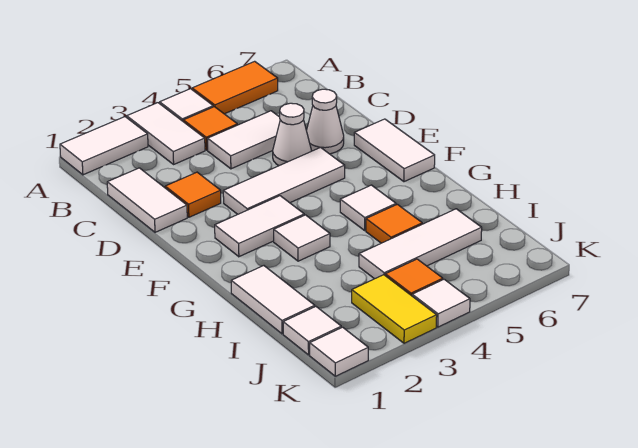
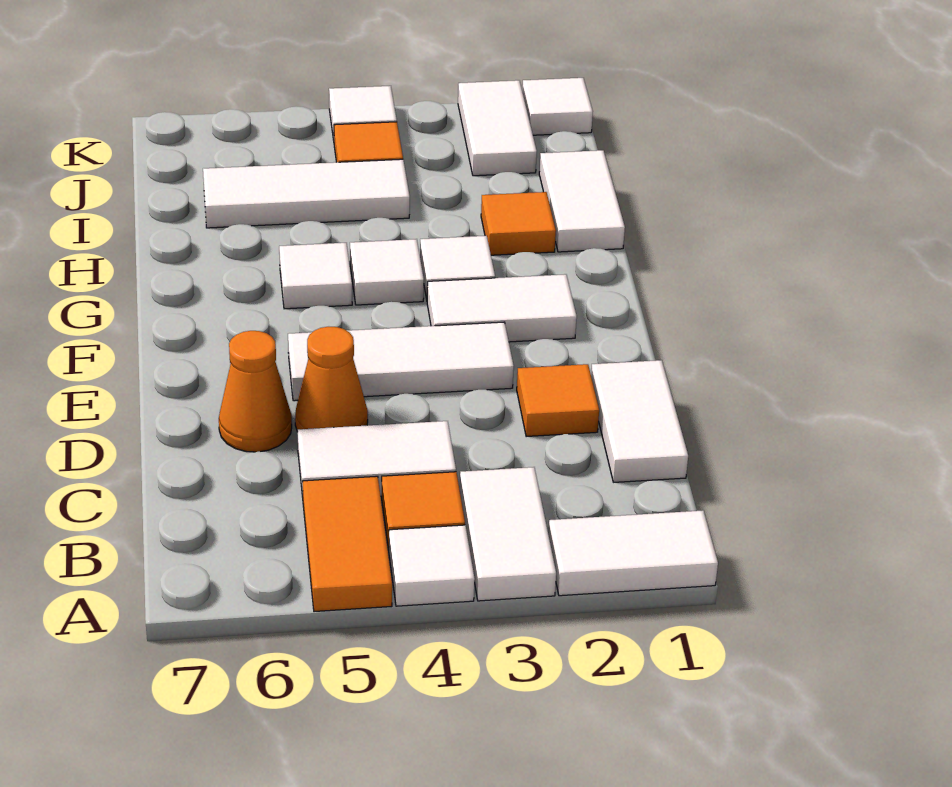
orange tile A5:A6 level 1 -> orange tile A5:B5 level 1
white cone D5 level 1 -> orange cone D5 level 1
white cone D6 level 1 -> orange cone D6 level 1
white tile E7:F7 level 1 -> white tile J2:K2 level 1
orange tile H5 level 1 -> orange tile H2 level 1
white tile J1 level 1 -> white tile G4 level 1
yellow tile J3:K3 level 1 -> none

